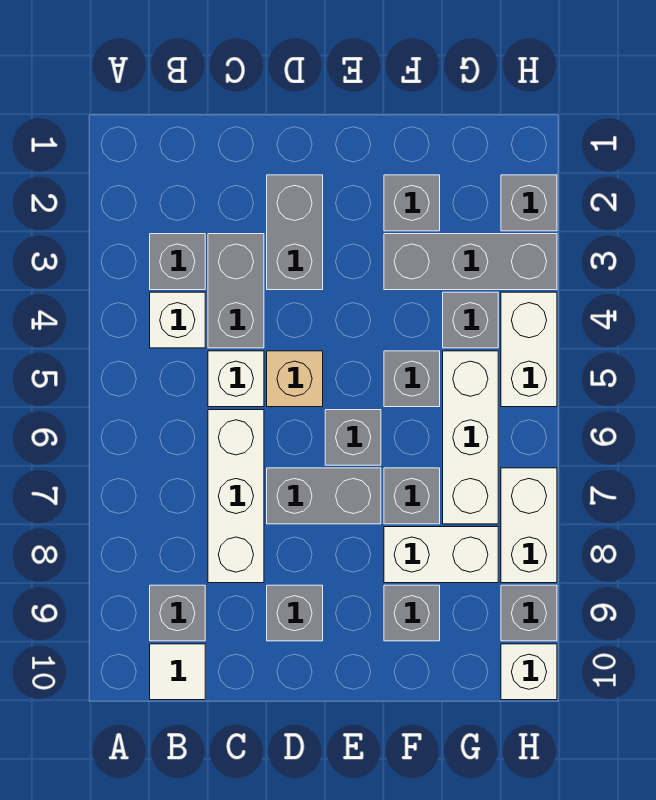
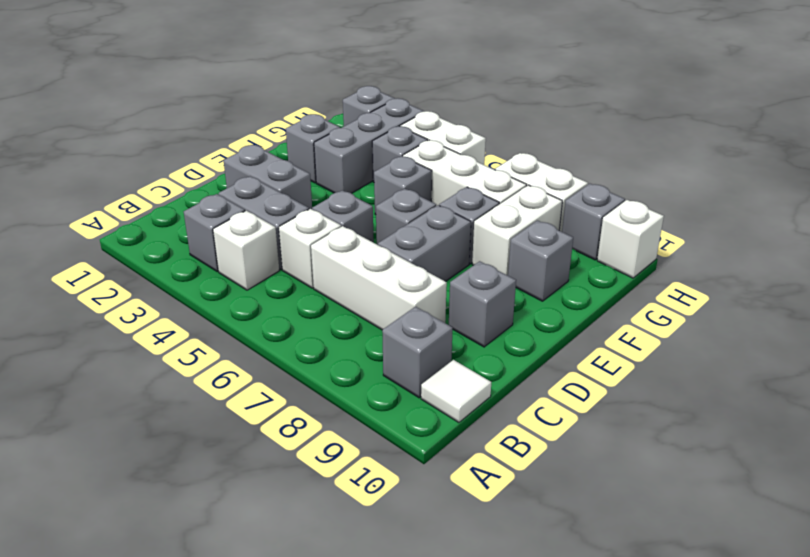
tan brick D5 level 1 -> grey brick D5 level 1

